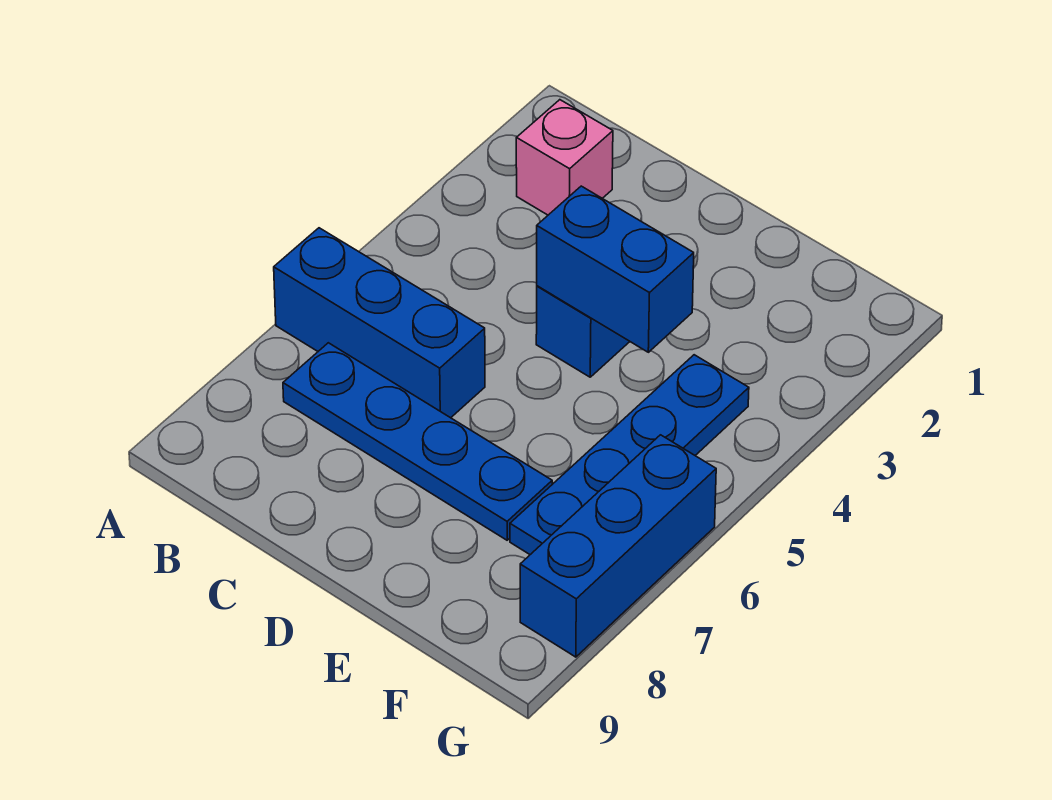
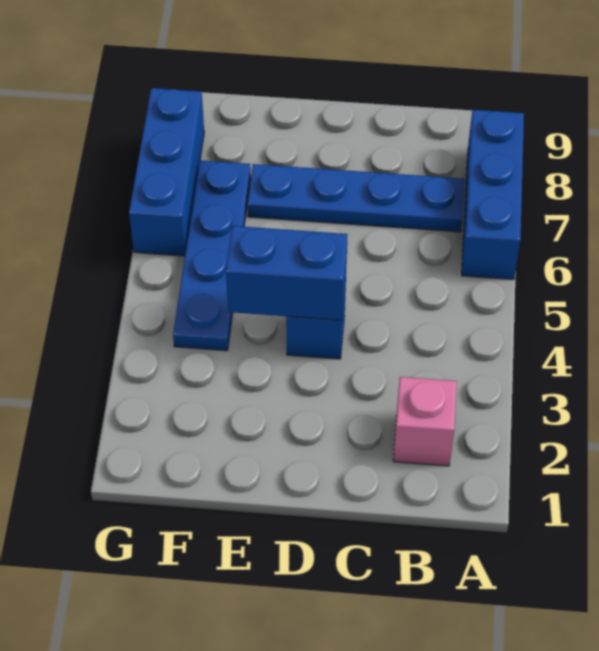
blue brick A6:C6 level 1 -> blue brick A6:A8 level 1

